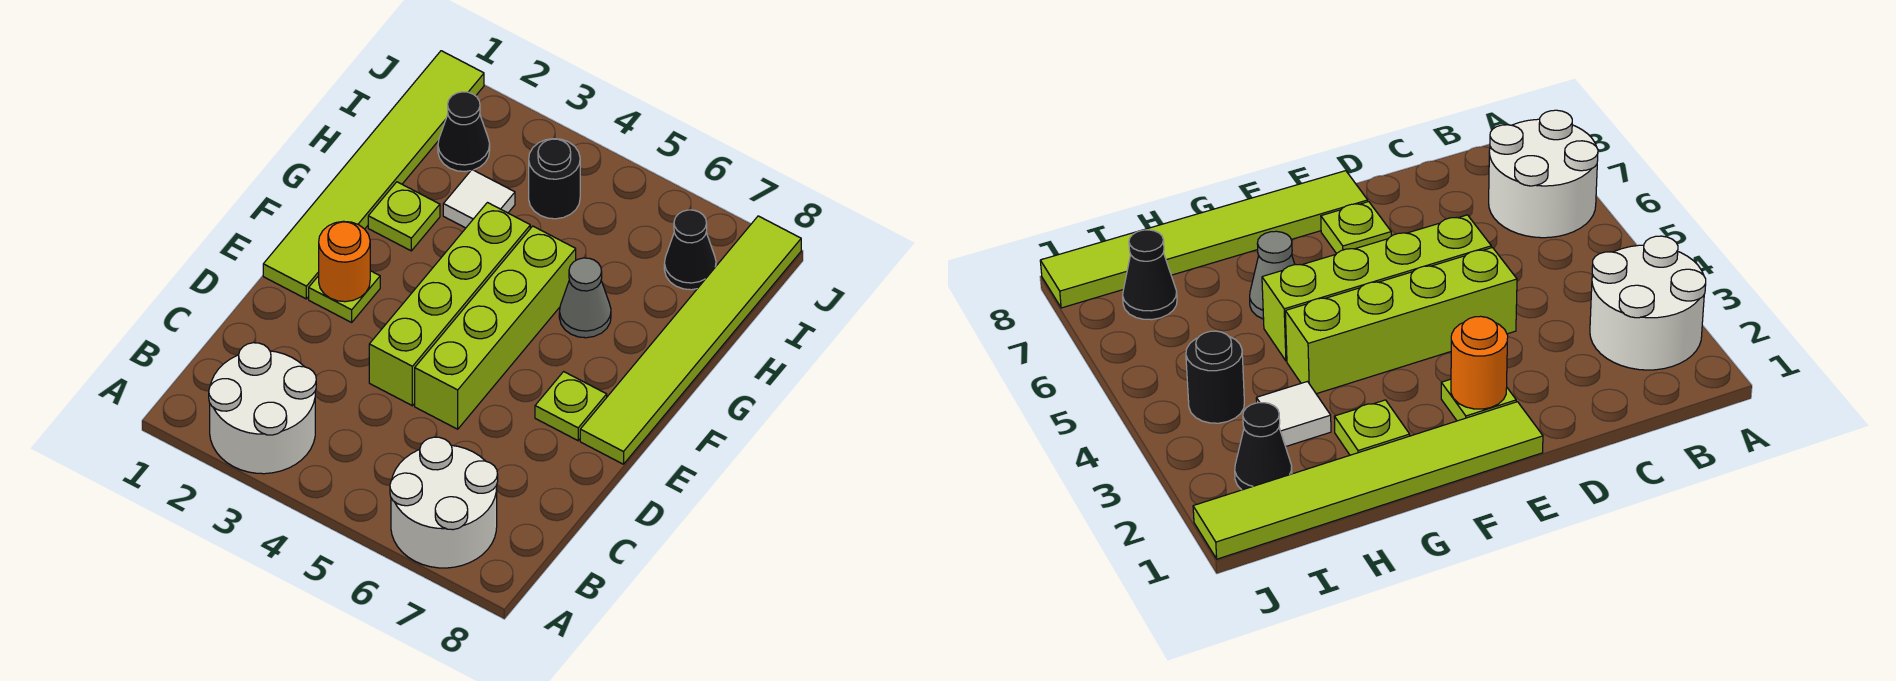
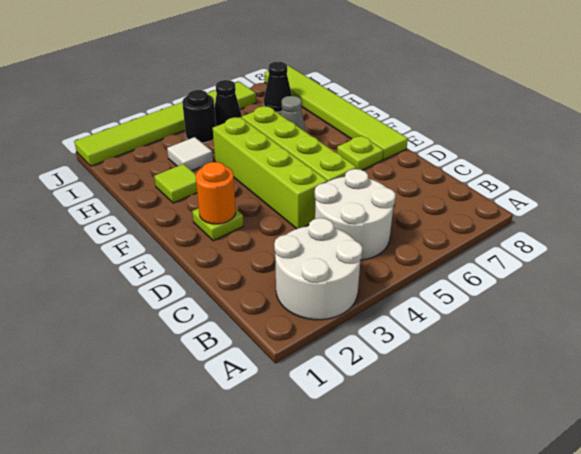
white round brick A6:B7 level 1 -> white round brick B4:C5 level 1
lime tile E1:J1 level 1 -> lime tile J1:J6 level 1
lime plate G2 level 1 -> lime tile G2 level 1
black cone I2 level 1 -> black cone I5 level 1

